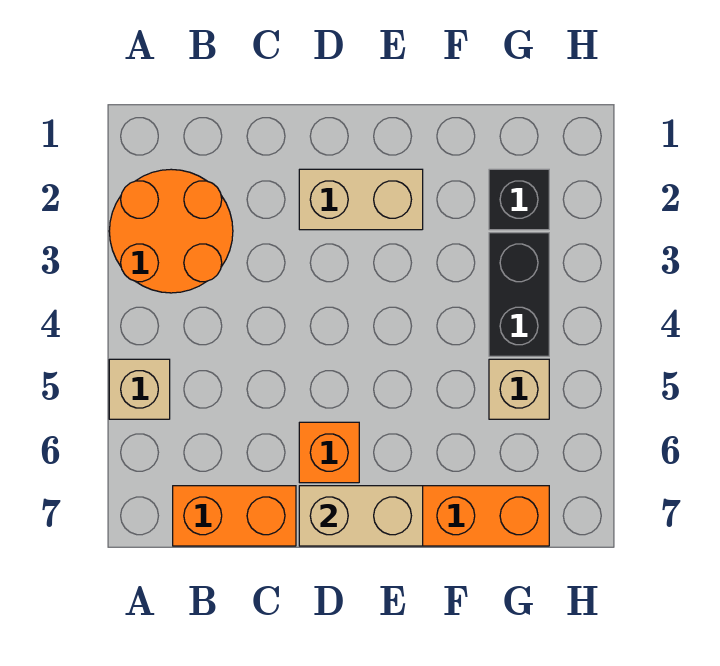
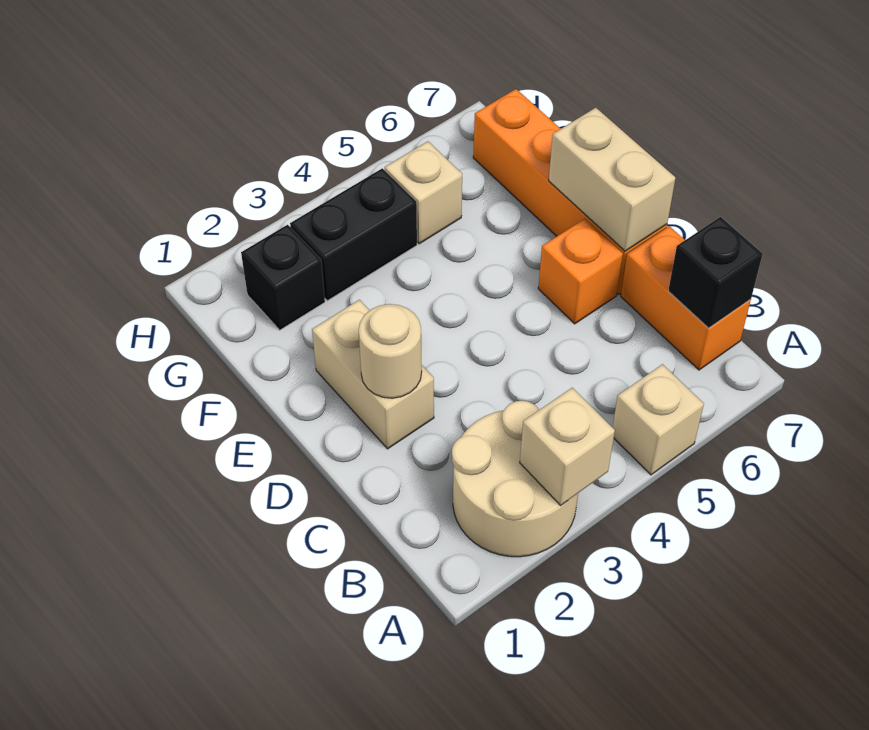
orange round brick A2:B3 level 1 -> tan round brick A2:B3 level 1
none -> tan brick A3 level 2
none -> black brick B7 level 2
none -> tan round brick D2 level 2

